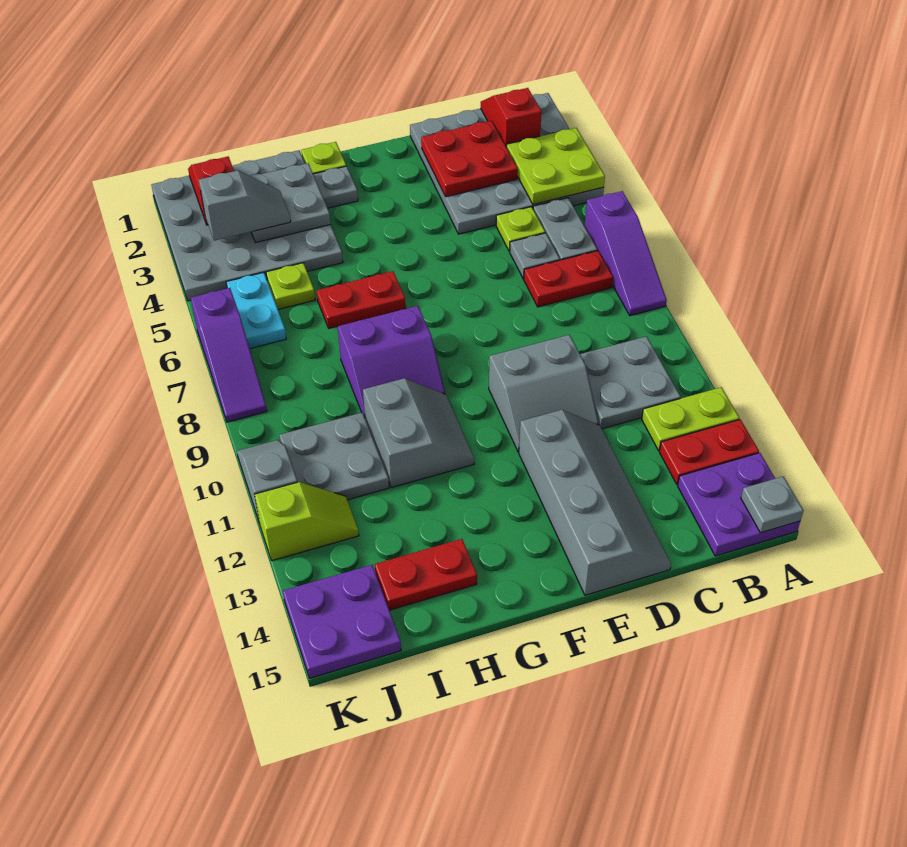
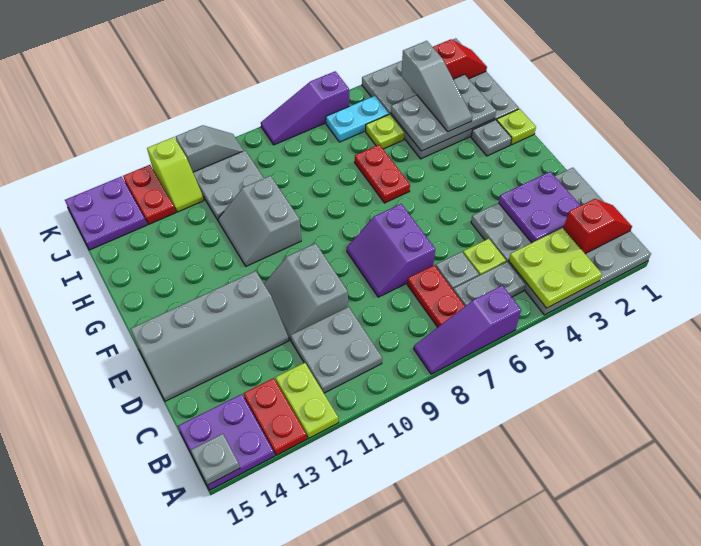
red plate C2:D3 level 2 -> purple plate C2:D3 level 2
purple slope G8:H9 level 1 top 8 -> purple slope D7:E8 level 1 top 7
grey slope G10:H11 level 1 top H -> grey slope G10:H11 level 1 top 10
grey plate H2:I3 level 2 -> grey plate H2:I4 level 2
red plate H14:I14 level 1 -> red plate J13:K13 level 1
grey slope I3:J3 level 3 top J -> grey slope H3:J3 level 3 top J

